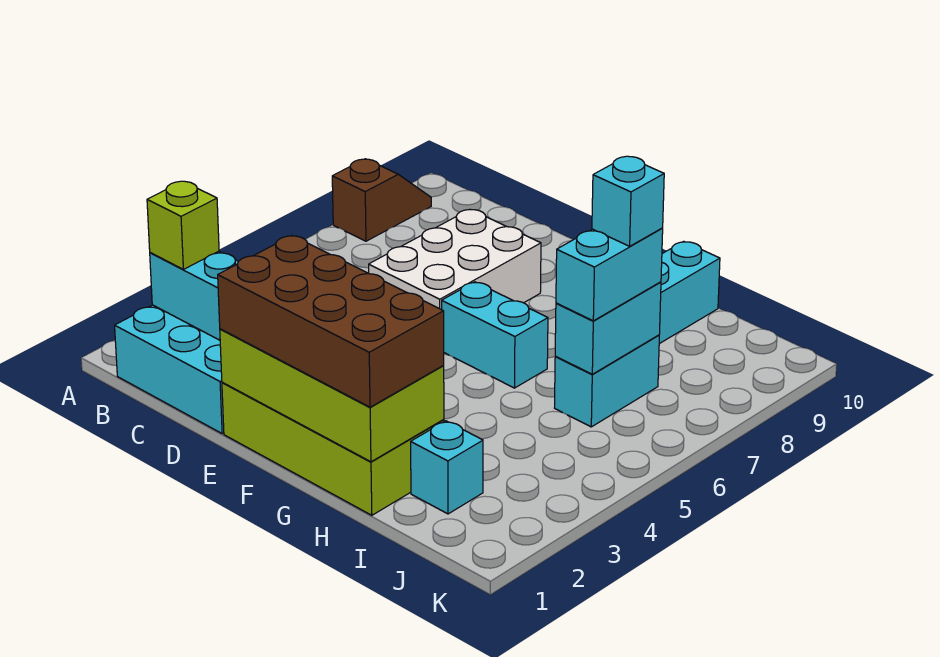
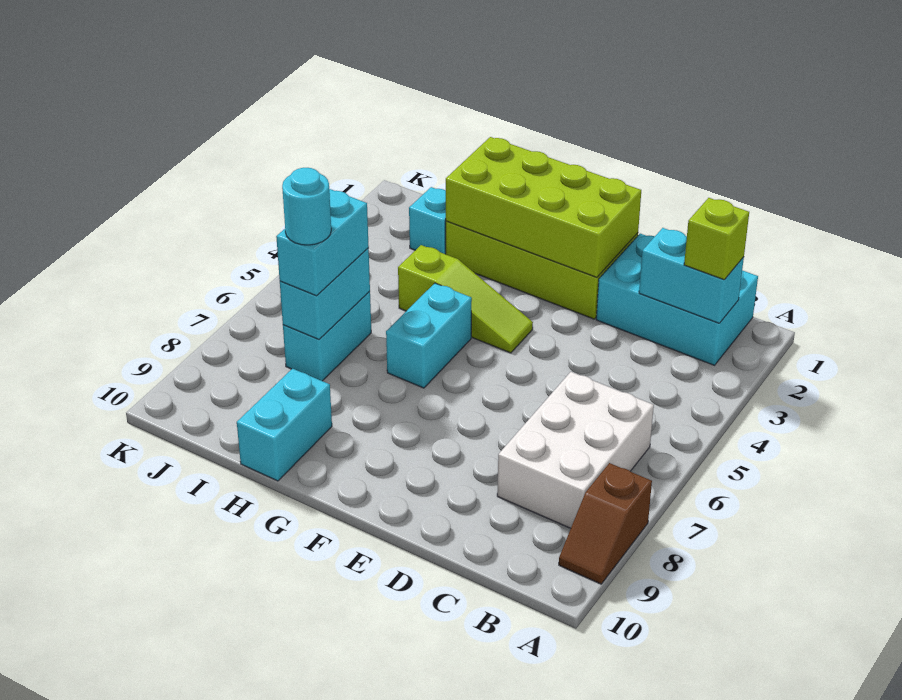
white brick D6:E8 level 1 -> white brick B6:C8 level 1
brown brick E1:H2 level 3 -> none
none -> lime slope F4:H4 level 1 top H
cyan brick F6:G6 level 1 -> cyan brick G5:G6 level 1
cyan brick I7 level 4 -> cyan round brick I7 level 4

